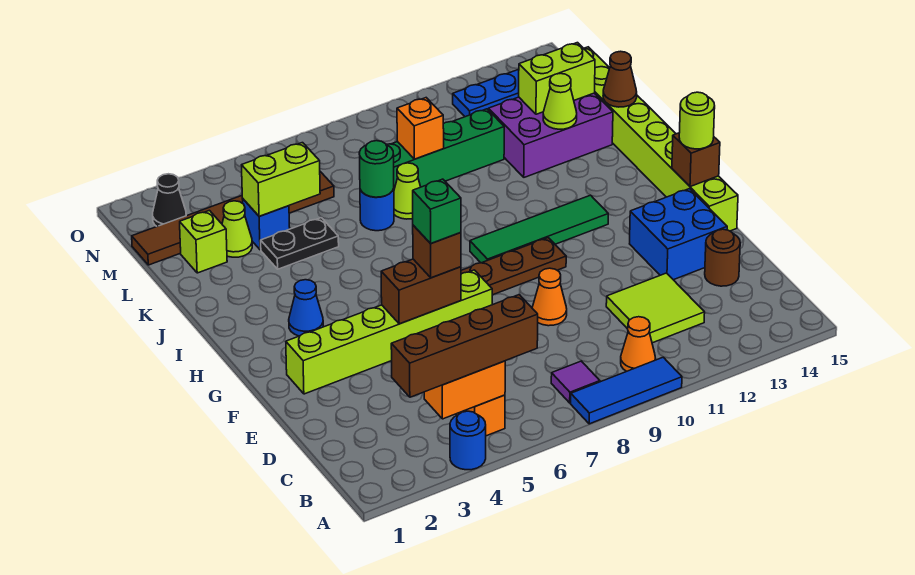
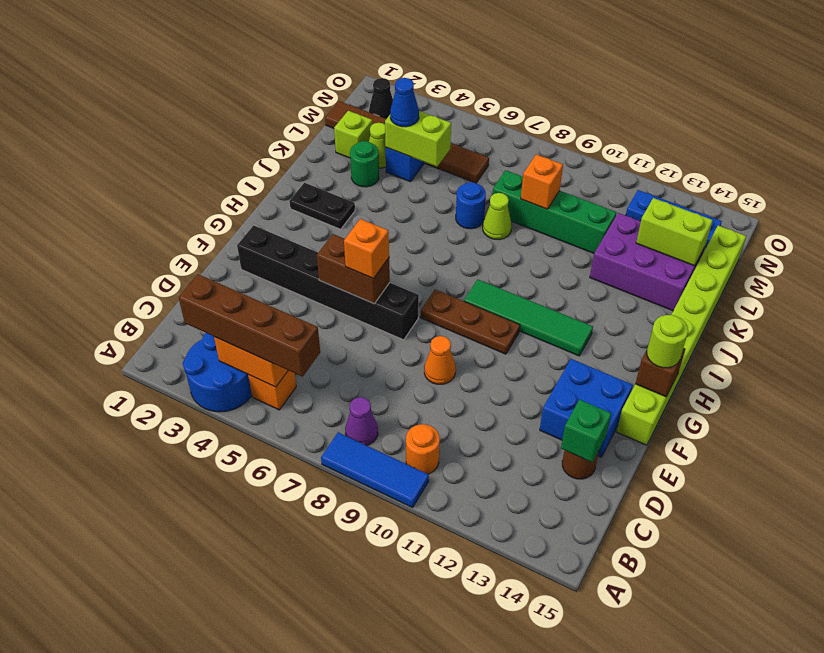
blue round brick A4 level 1 -> blue round brick A3:B4 level 1
purple tile B8 level 1 -> purple cone B8 level 1
orange cone B10 level 1 -> orange round brick B10 level 1
lime tile C11:D12 level 1 -> none
lime brick F2:F7 level 1 -> black brick F2:F7 level 1
brown brick F6 level 3 -> orange brick F6 level 3
green brick F6 level 4 -> green brick D14 level 2
blue cone H3 level 1 -> blue cone L4 level 3
black plate K4:K5 level 1 -> black plate I2:I3 level 1
green round brick K7 level 2 -> green round brick K3 level 1
lime cone K13 level 2 -> none
brown cone K15 level 2 -> none

